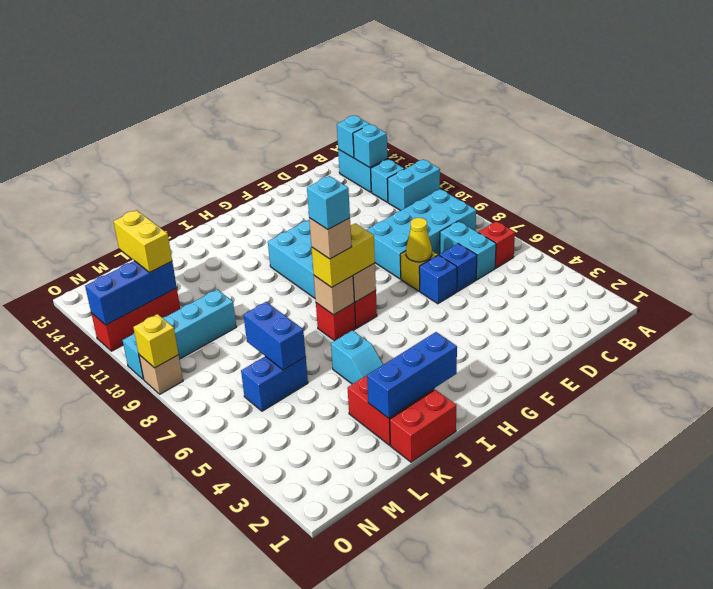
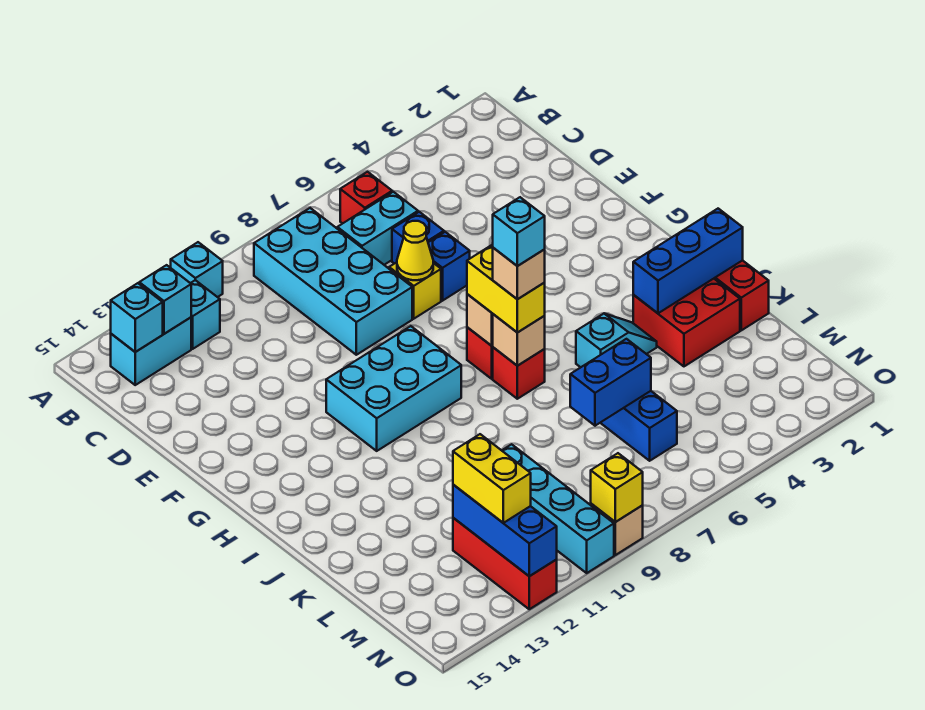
cyan brick A11:B11 level 1 -> cyan brick A11 level 1
blue brick I2:K2 level 2 -> blue brick J1:J3 level 2
yellow brick M12:M13 level 3 -> yellow brick M12:N12 level 3

